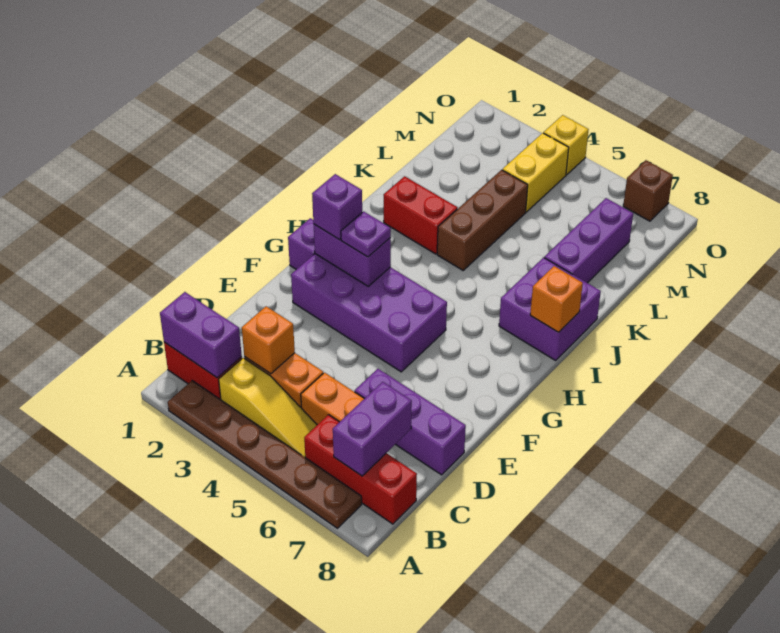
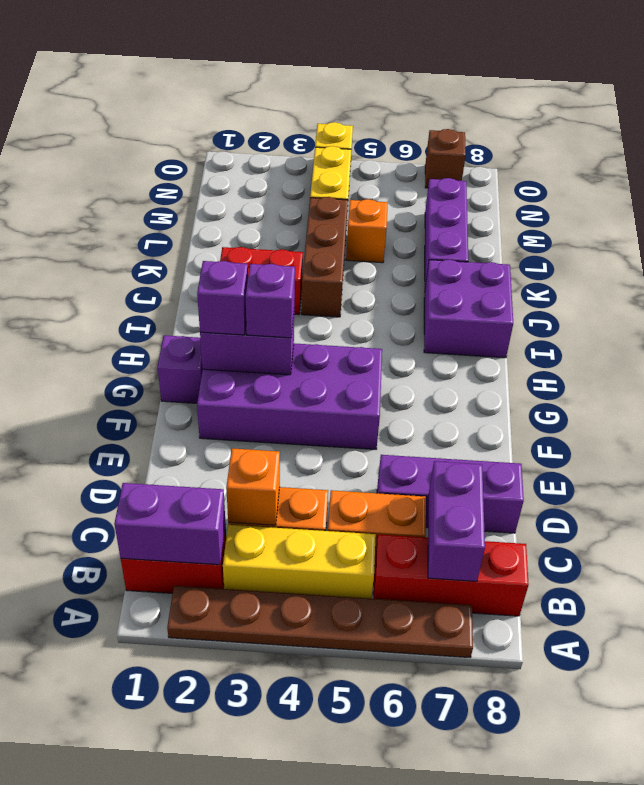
yellow slope B3:B5 level 1 top 3 -> yellow brick B3:B5 level 1
purple plate G3 level 3 -> purple brick G3 level 3
orange brick I8 level 2 -> orange brick L5 level 1

